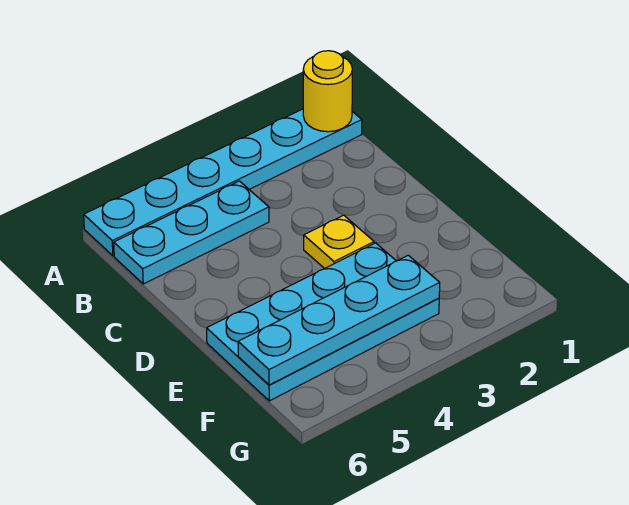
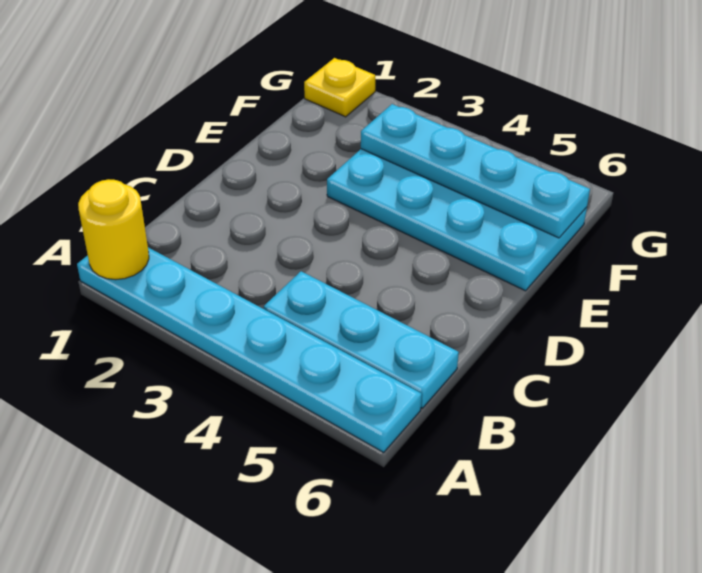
yellow plate D3 level 1 -> yellow plate G1 level 1

